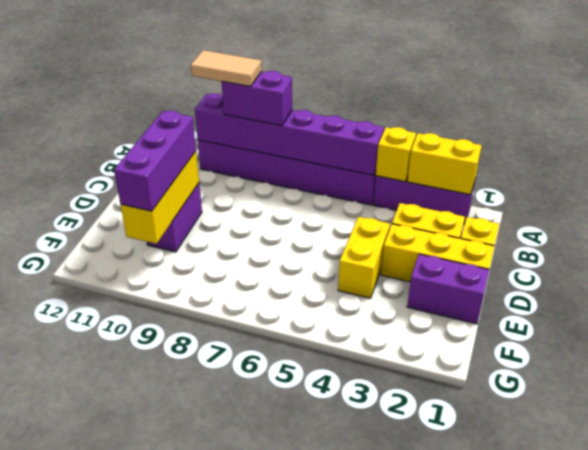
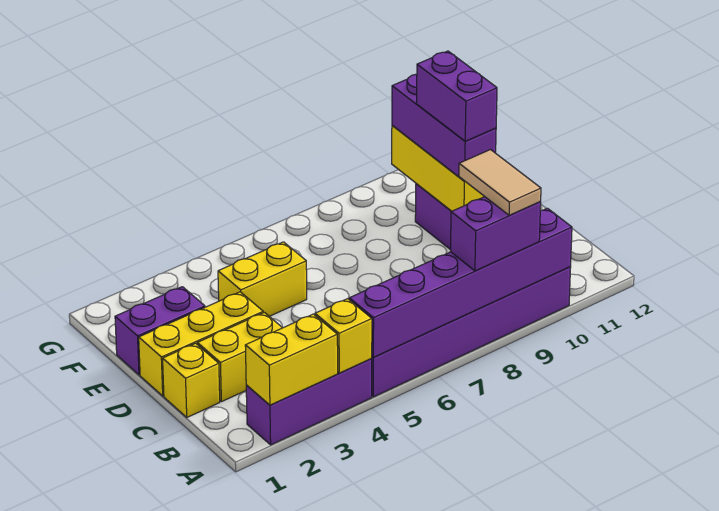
tan tile A9:A10 level 4 -> tan tile A9:B9 level 4
yellow brick D4:E4 level 1 -> yellow brick E4:E5 level 1
none -> purple brick D10:E10 level 4

